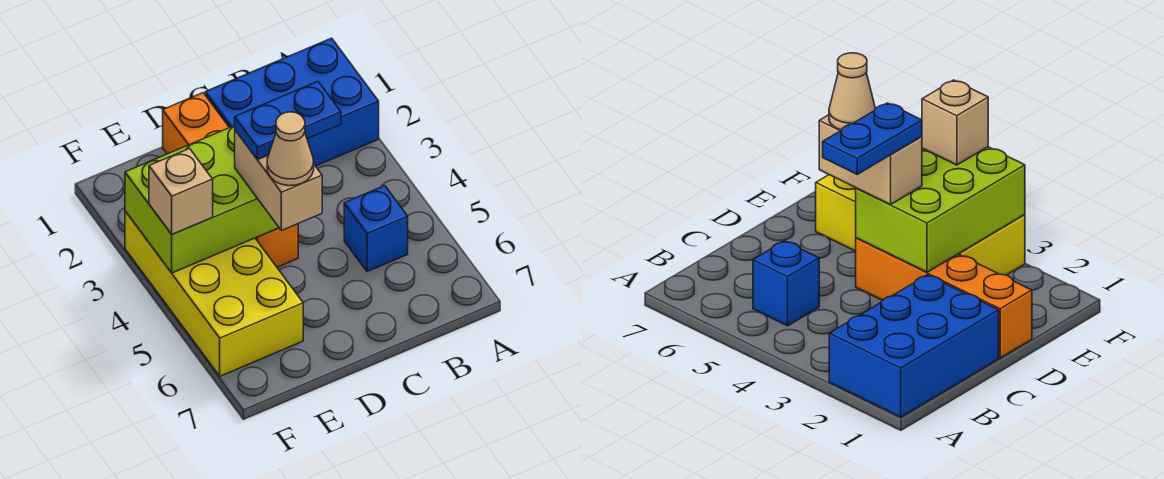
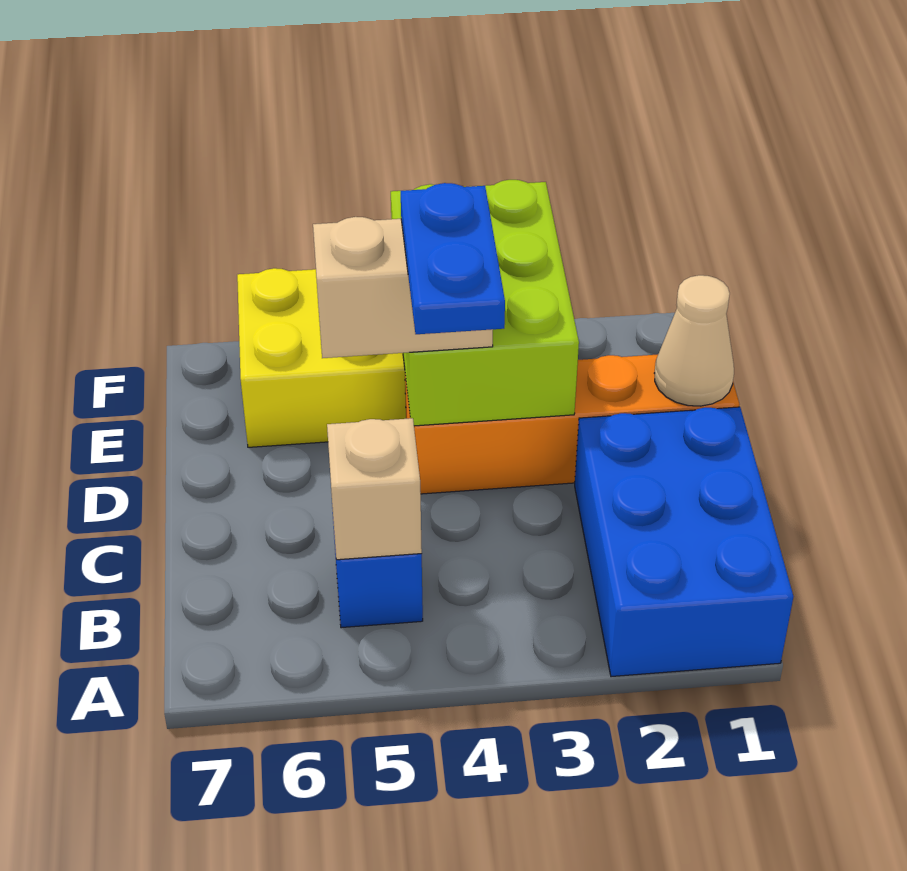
tan cone D5 level 4 -> tan cone D1 level 2
tan brick F4 level 3 -> tan brick B5 level 2

